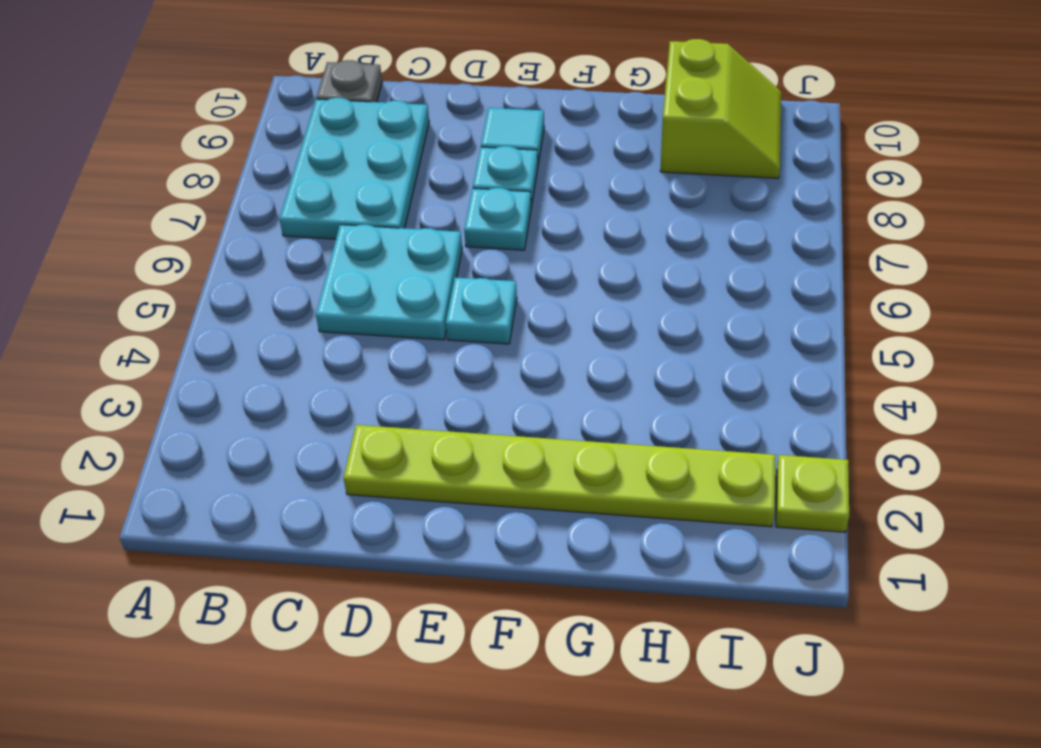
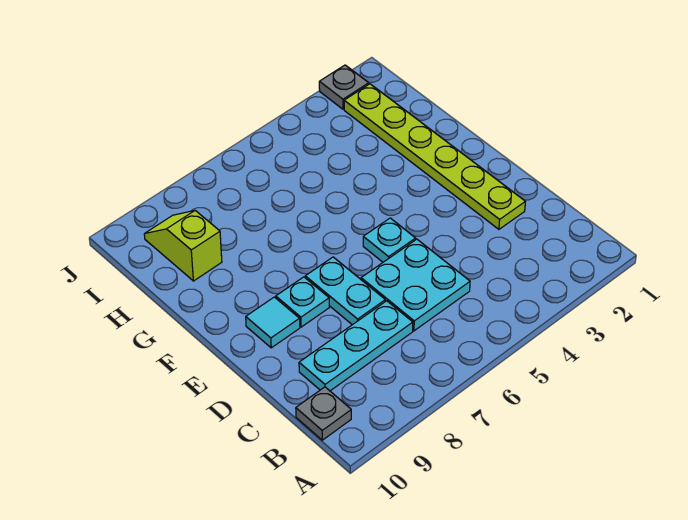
cyan plate B7:C9 level 1 -> cyan plate C7:C9 level 1
cyan plate E7 level 1 -> cyan plate D7:E7 level 1
lime slope H9:I10 level 1 top H -> lime slope H9:I9 level 1 top H
lime plate J2 level 1 -> grey plate J2 level 1

